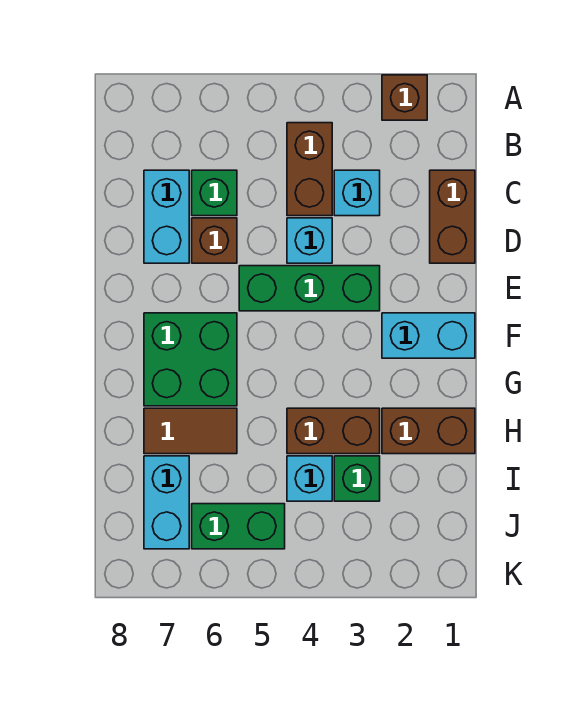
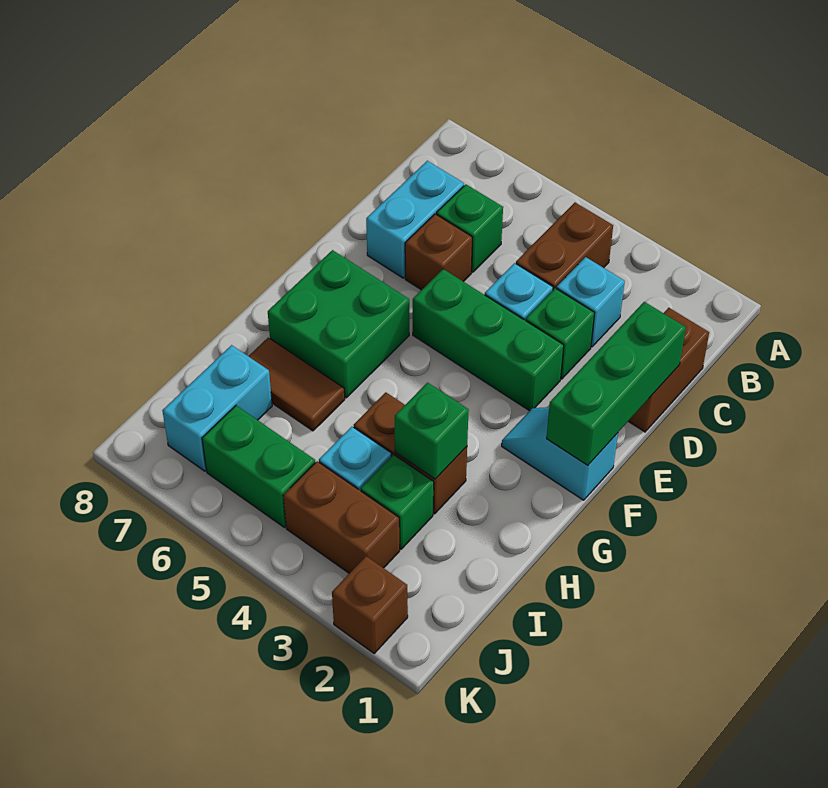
brown brick A2 level 1 -> brown brick K2 level 1
none -> green brick D1:F1 level 2
none -> green brick D3 level 1
cyan brick F1:F2 level 1 -> cyan slope F1:F2 level 1 top 1
brown brick H1:H2 level 1 -> brown brick J3:J4 level 1
none -> green brick H3 level 2

